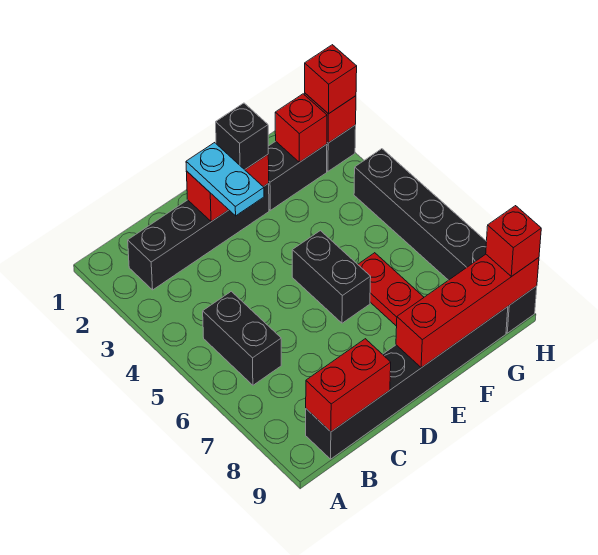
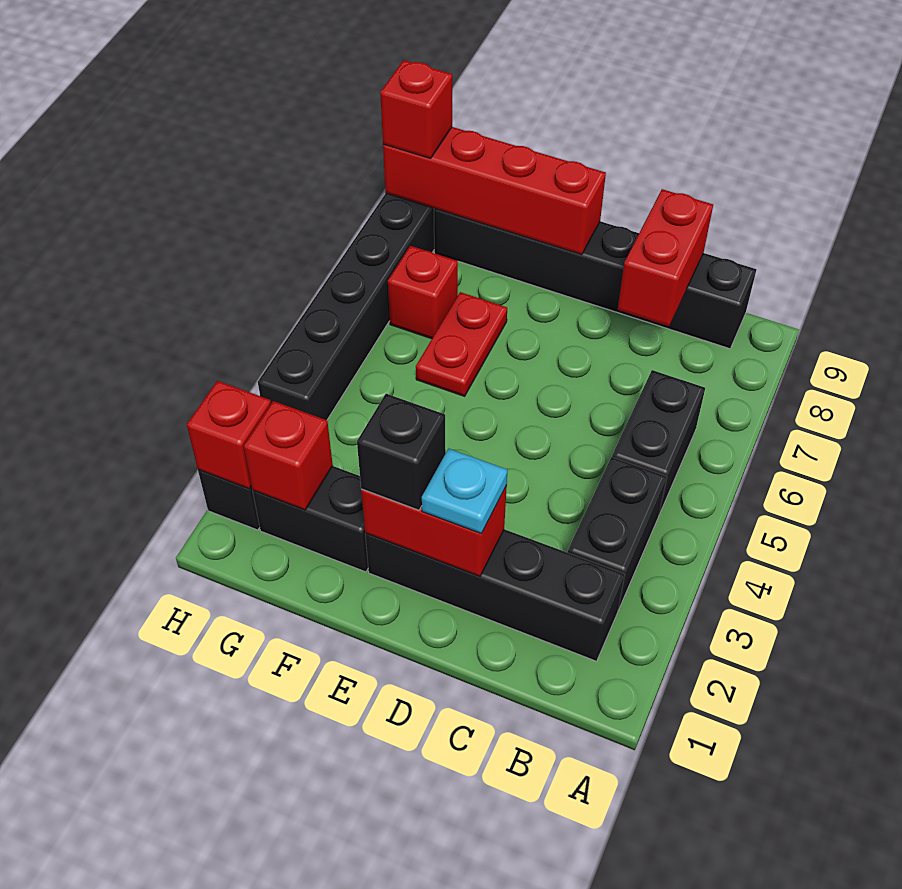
red brick B9:C9 level 2 -> red brick C8:C9 level 2
cyan plate D2:D3 level 3 -> cyan plate D2 level 3
black brick E5:E6 level 1 -> black brick B3:B4 level 1
red brick H2 level 3 -> red brick G7 level 1

